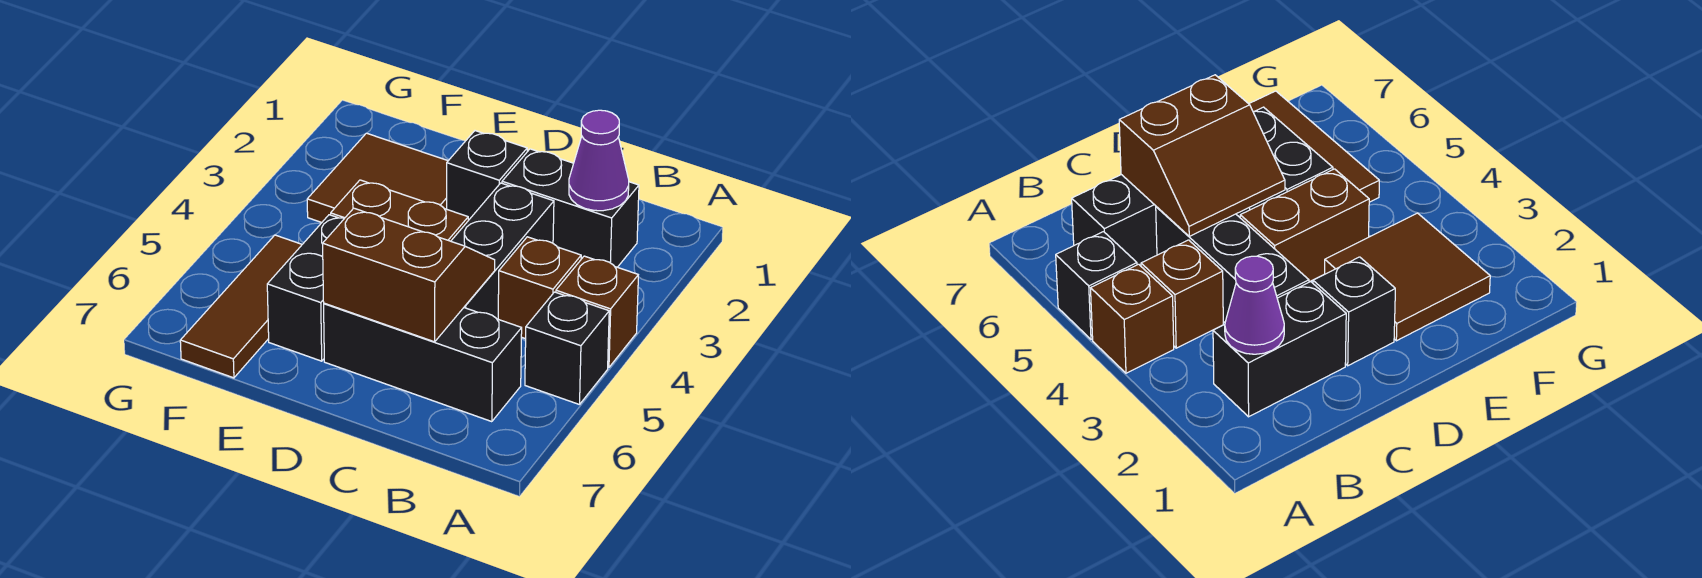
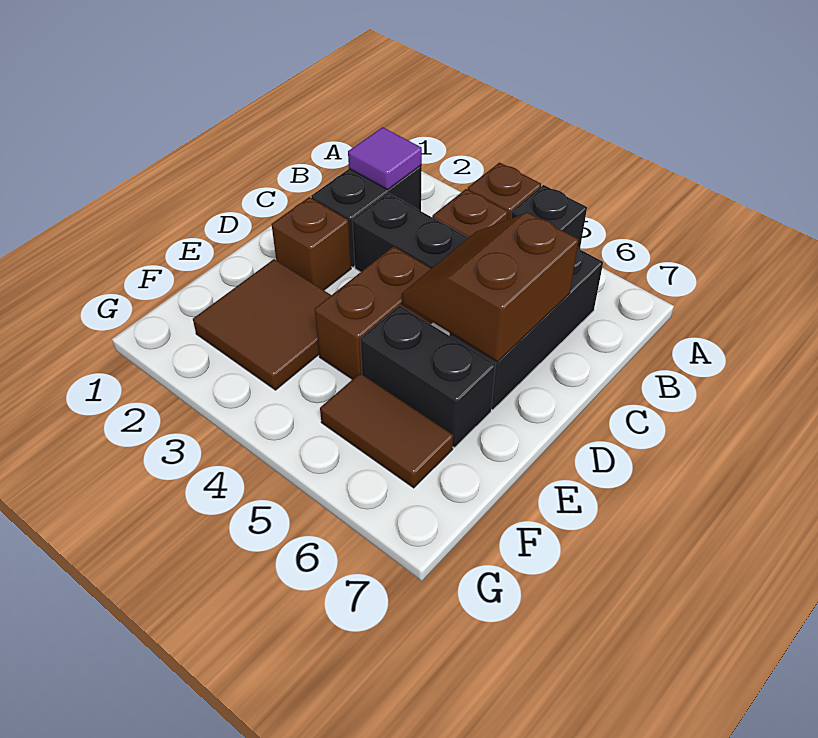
purple cone B2 level 2 -> purple tile B2 level 2
black brick D2 level 1 -> brown brick D2 level 1
brown tile F5:F7 level 1 -> brown tile F5:F6 level 1

